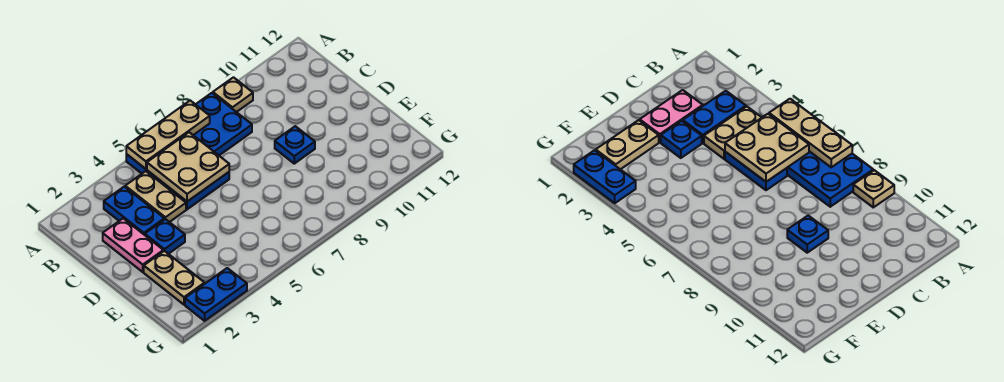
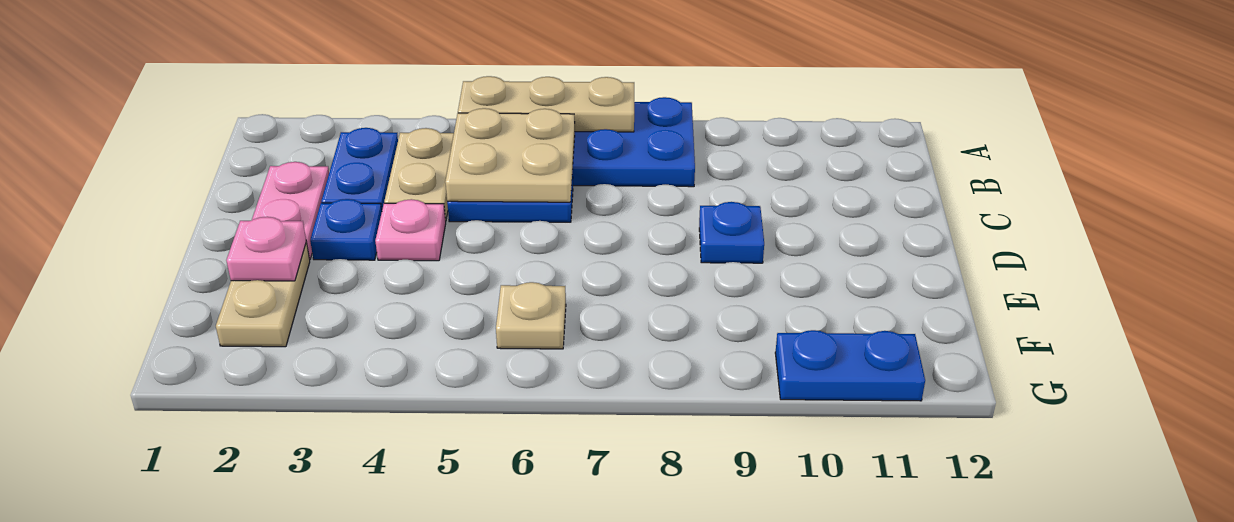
tan plate A9 level 1 -> tan plate F6 level 1
none -> pink plate D4 level 1
none -> pink plate E2 level 2
blue plate G2:G3 level 1 -> blue plate G10:G11 level 1

